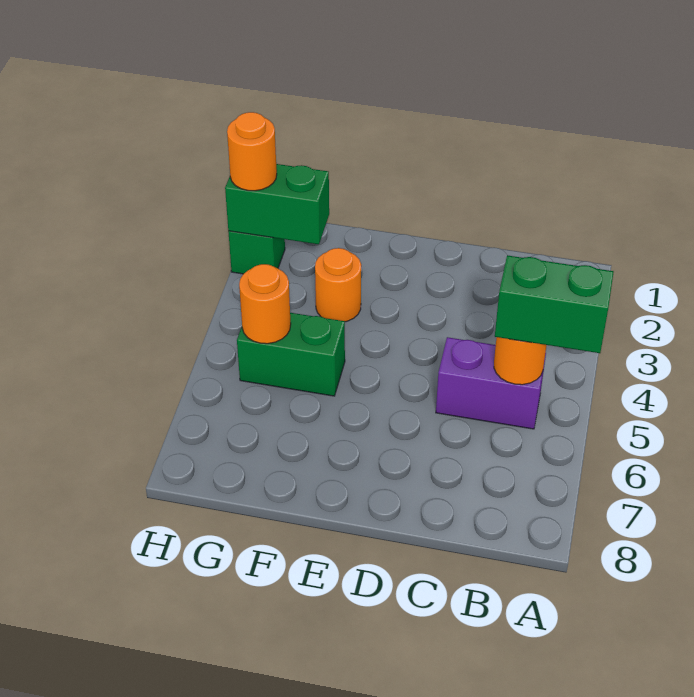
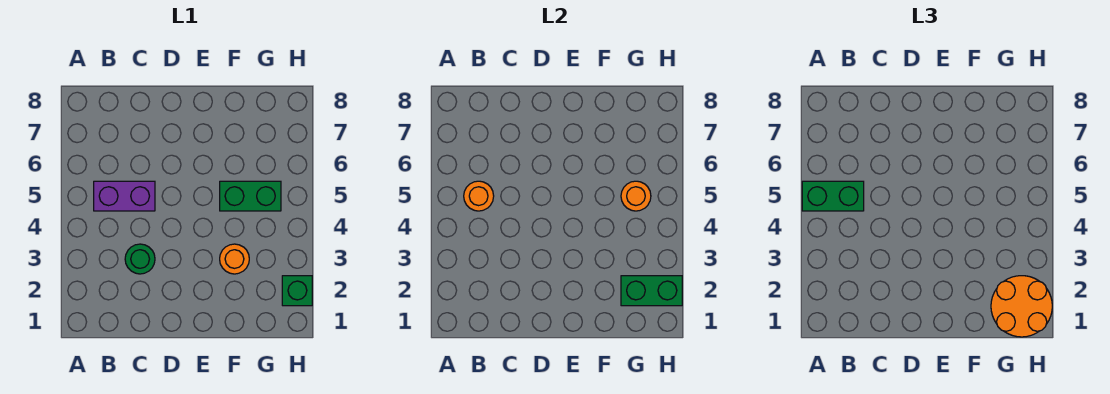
none -> green round brick C3 level 1
orange round brick H2 level 3 -> orange round brick G1:H2 level 3

